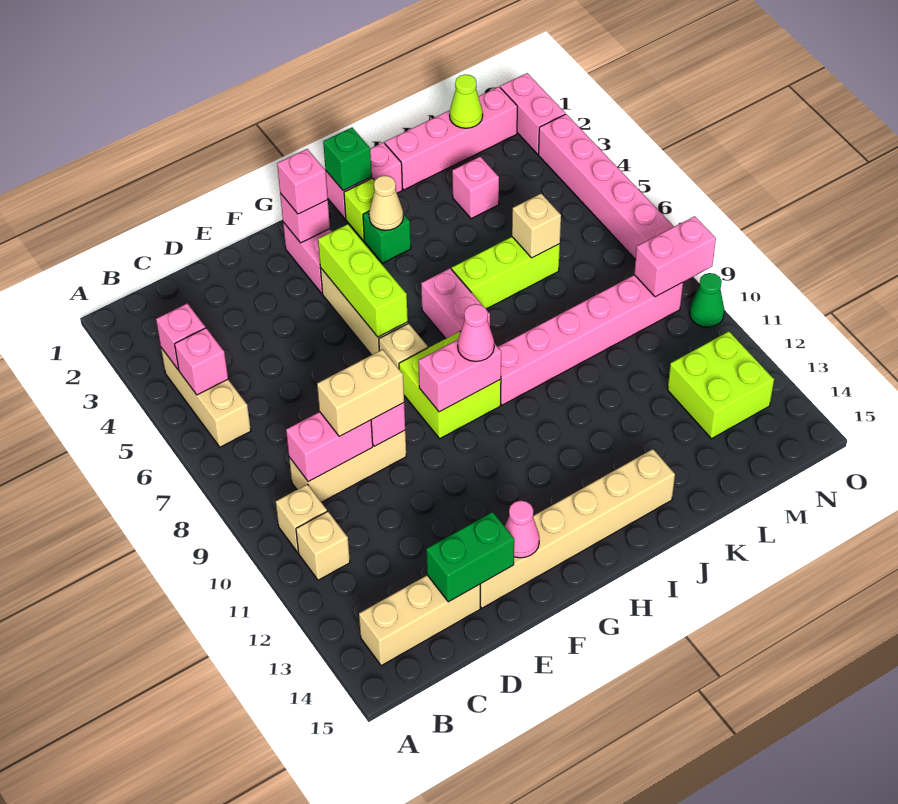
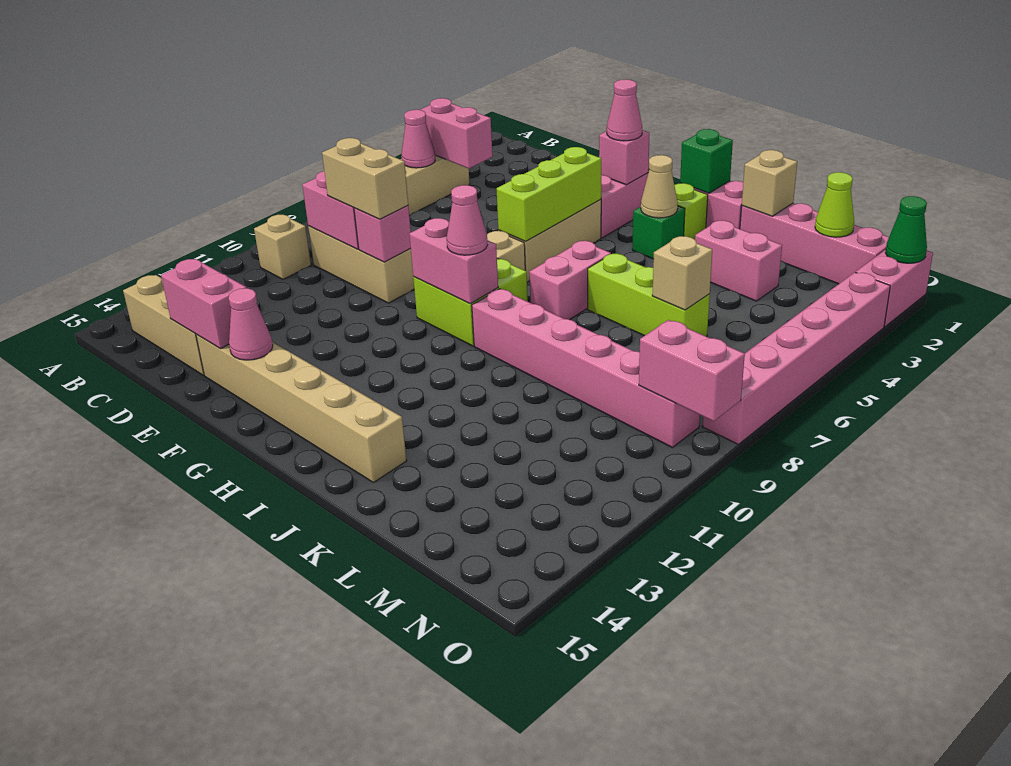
pink brick B4 level 2 -> pink brick B4:C4 level 2
pink brick B5 level 2 -> pink cone B5 level 2
tan brick B11 level 1 -> tan brick K1 level 2
green brick D14:E14 level 2 -> pink brick D14:E14 level 2
pink brick G2 level 3 -> pink cone G2 level 3
pink brick L3 level 1 -> pink brick K3:L3 level 1
lime brick M12:N13 level 1 -> none
green cone O10 level 1 -> green cone O1 level 2

